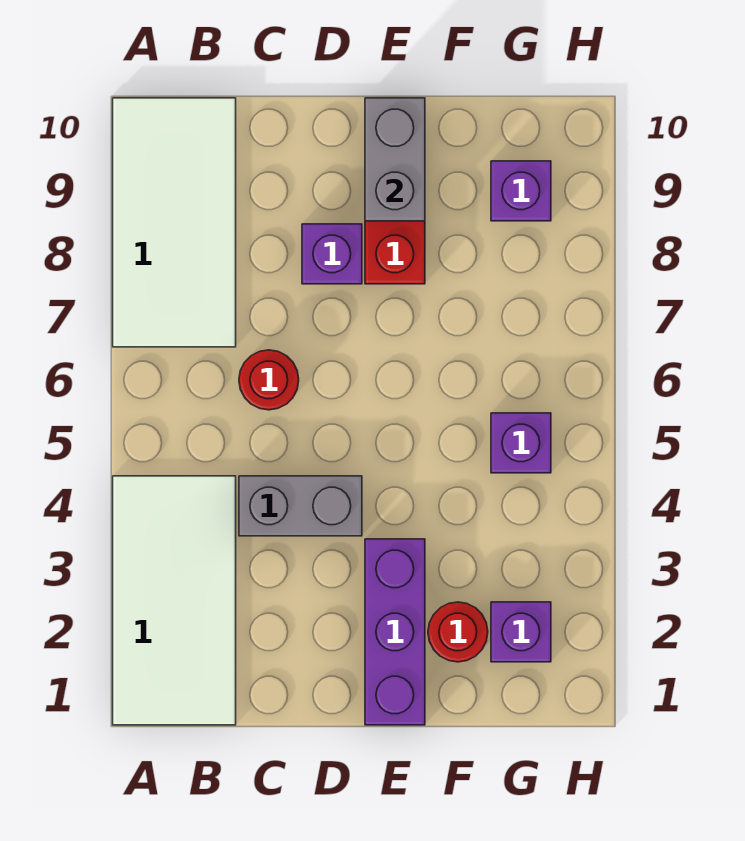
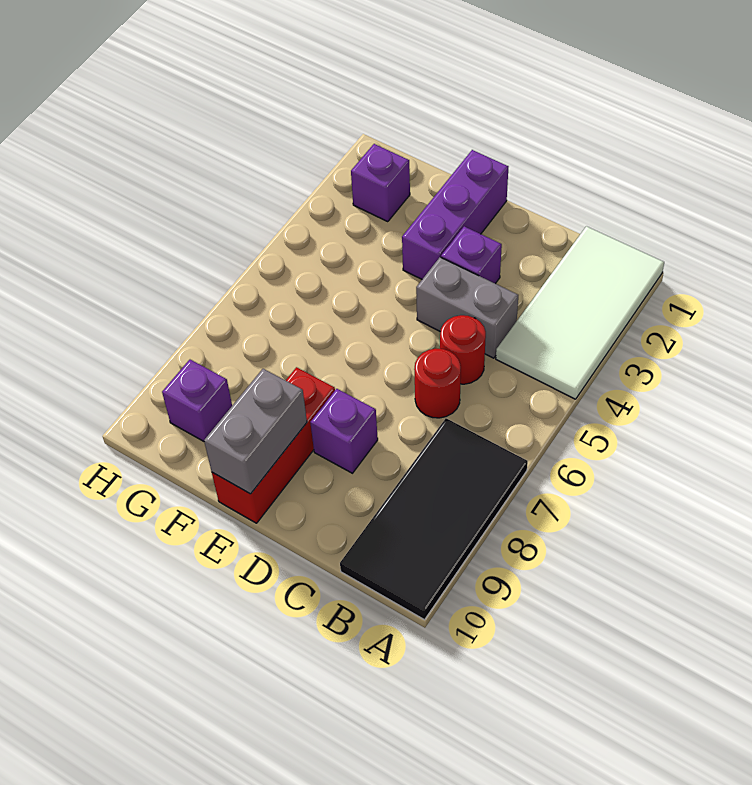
white tile A7:B10 level 1 -> black tile A7:B10 level 1
red round brick F2 level 1 -> red round brick C5 level 1
purple brick G5 level 1 -> purple brick D3 level 1

